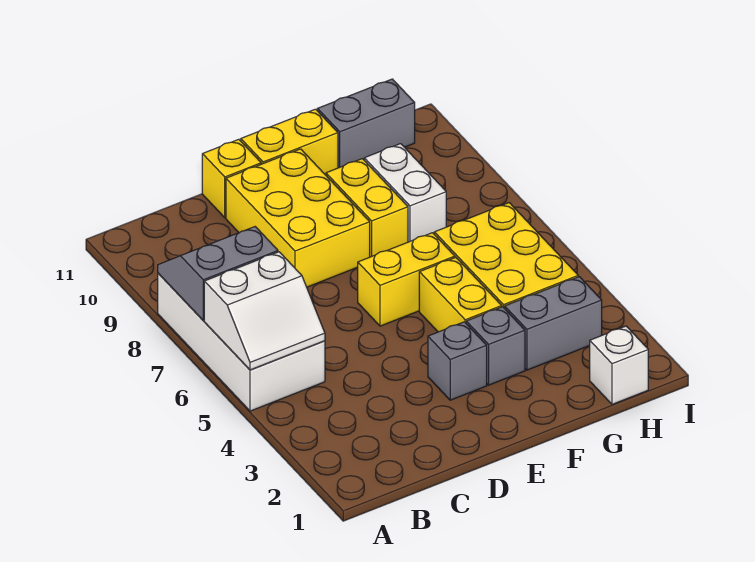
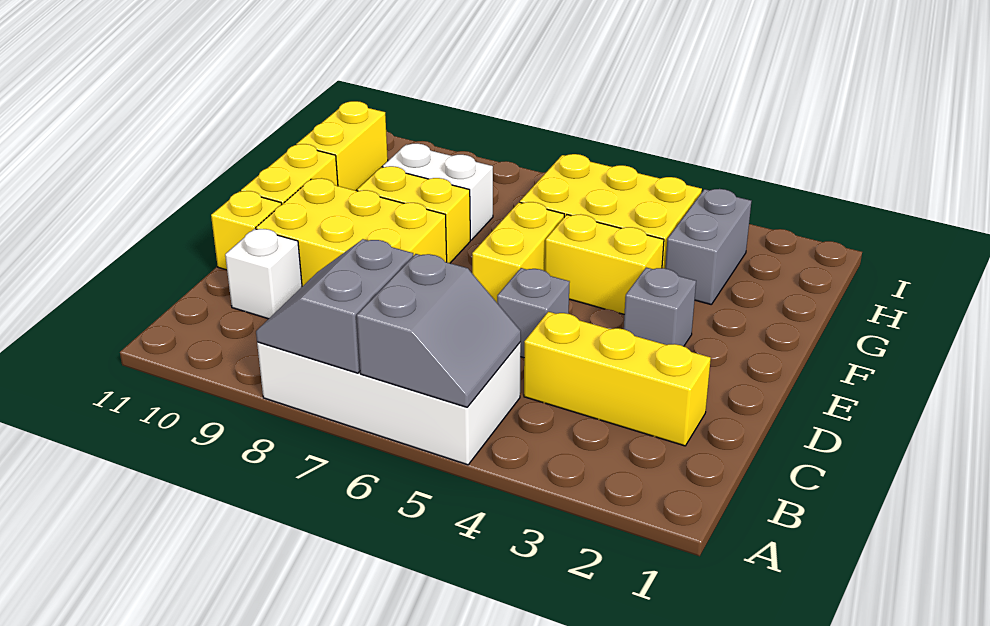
white slope A5:B6 level 2 top 6 -> grey slope A5:B6 level 2 top 6
none -> yellow brick C2:C4 level 1
grey brick F3 level 1 -> grey brick D5 level 1
grey brick G11:H11 level 1 -> yellow brick G11:H11 level 1
white brick H1 level 1 -> white brick C10 level 1

